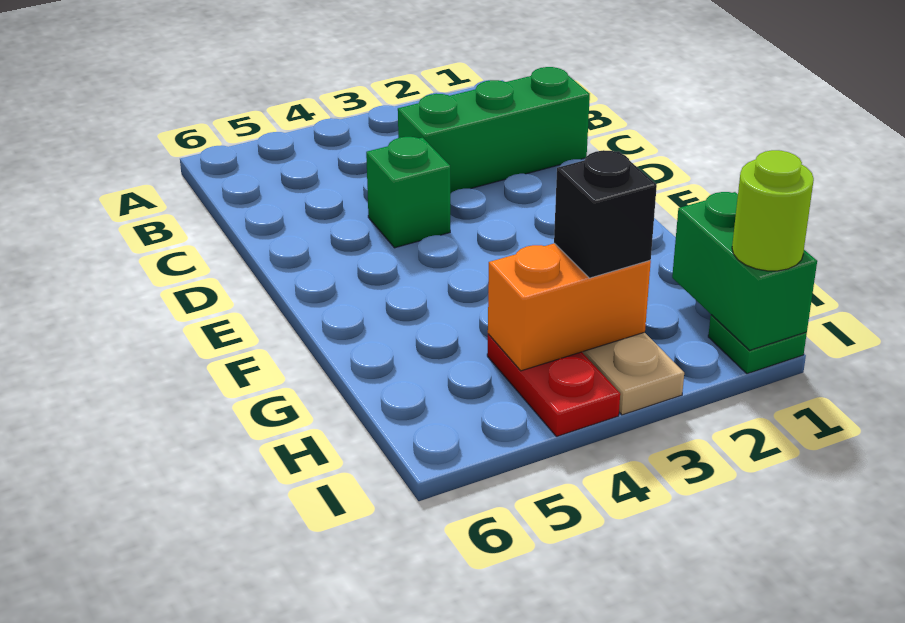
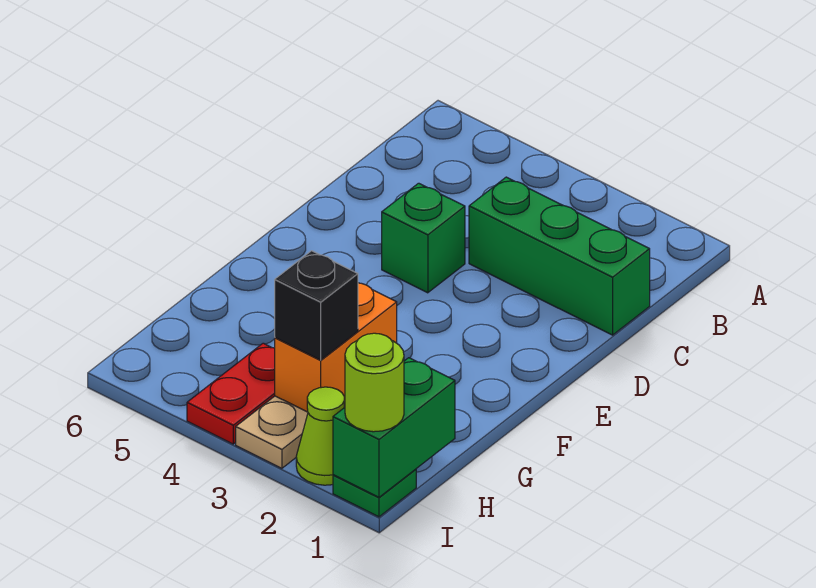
orange brick H3:H4 level 2 -> orange brick G3:H3 level 2
none -> lime cone I2 level 1

